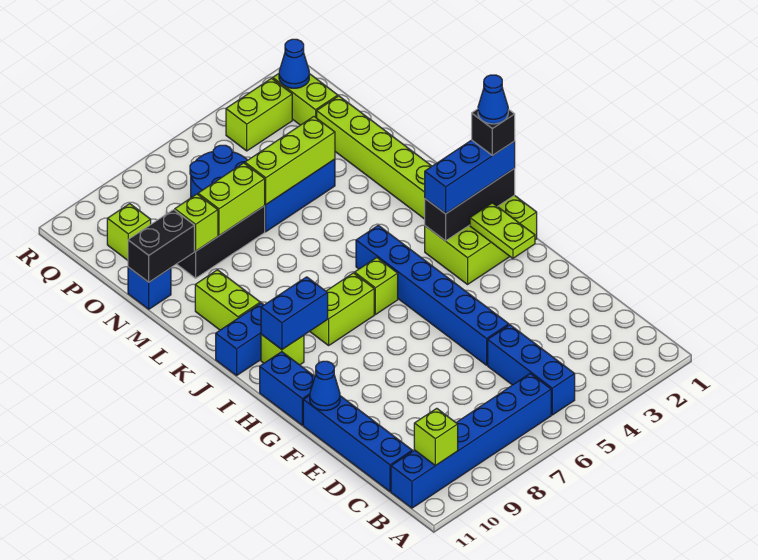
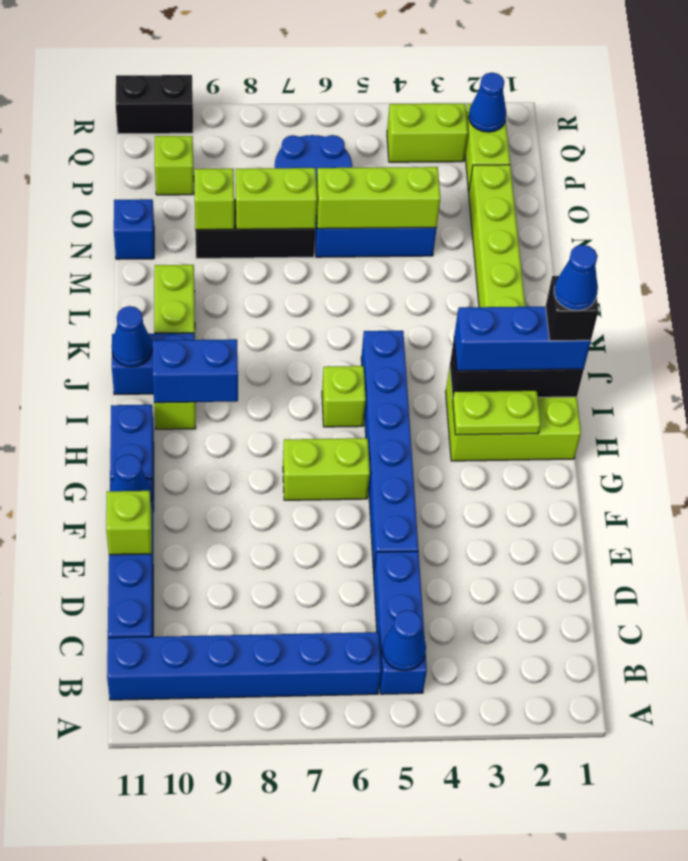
none -> blue cone B5 level 2
lime brick B10 level 2 -> lime brick E11 level 2
lime plate G2:H2 level 2 -> lime plate H2:H3 level 2
lime brick I7:I8 level 1 -> lime brick G6:G7 level 1
none -> blue cone J11 level 2
black brick N10:N11 level 2 -> black brick R10:R11 level 1

